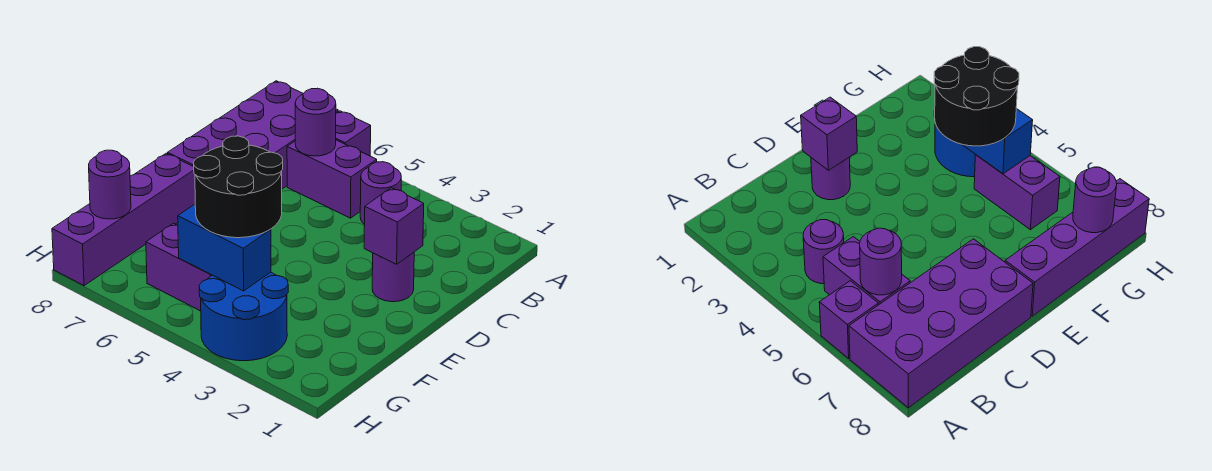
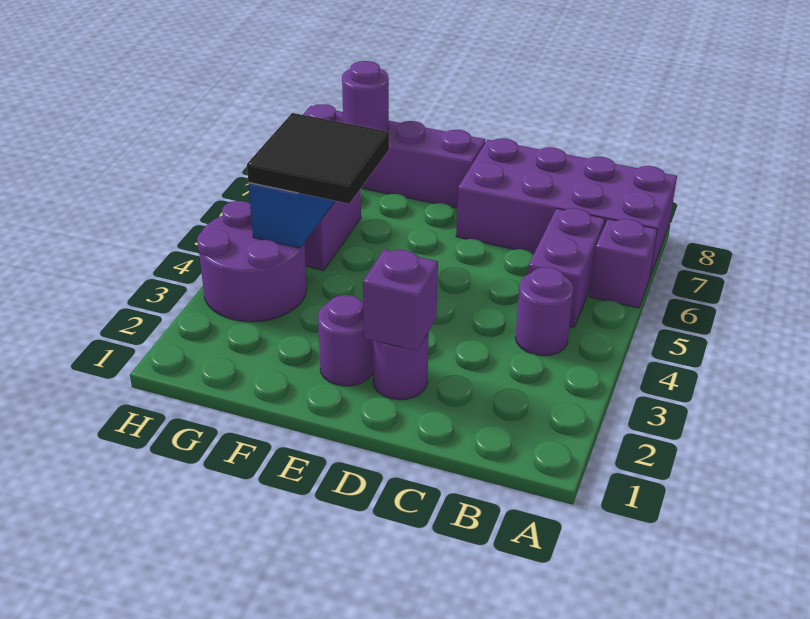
purple round brick B6 level 2 -> purple round brick E2 level 1
black round brick F4:G5 level 3 -> black tile F4:G5 level 3
blue round brick G3:H4 level 1 -> purple round brick G3:H4 level 1

